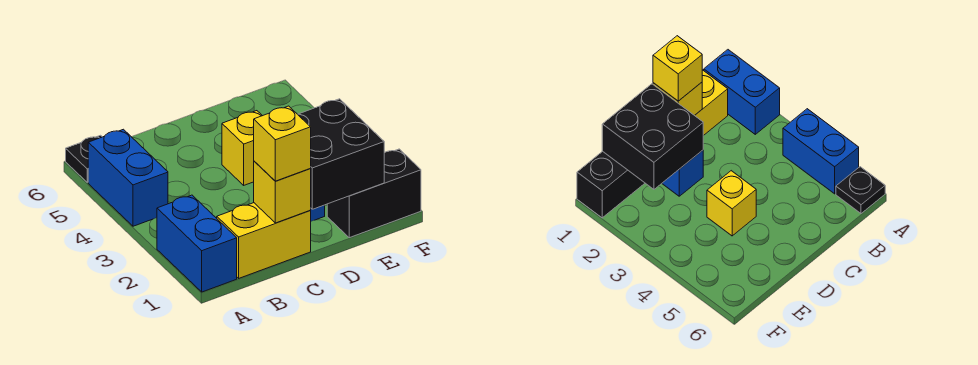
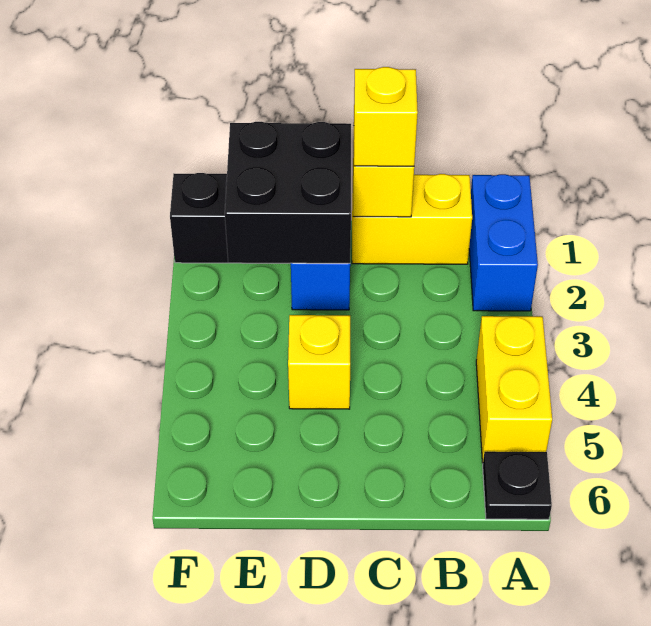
blue brick A4:A5 level 1 -> yellow brick A4:A5 level 1

